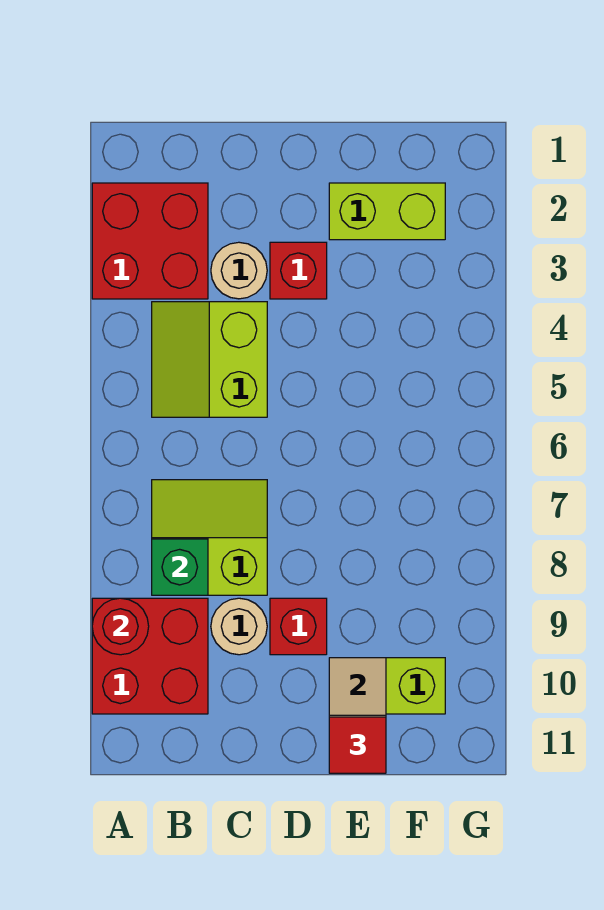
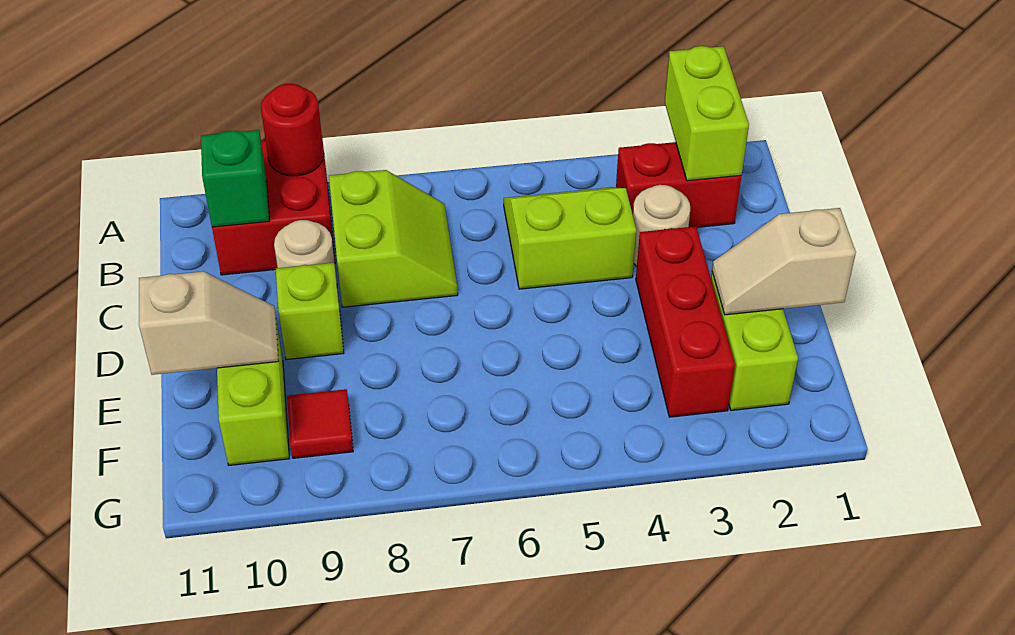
red brick A2:B3 level 1 -> red brick B2:B3 level 1
none -> lime brick A2:B2 level 2
green brick B8 level 2 -> green brick B10 level 2
red brick D3 level 1 -> red brick D3:F3 level 1
red brick D9 level 1 -> lime brick D9 level 1
none -> tan slope E1:E2 level 2 top 1
red tile E11 level 3 -> red tile F9 level 1

